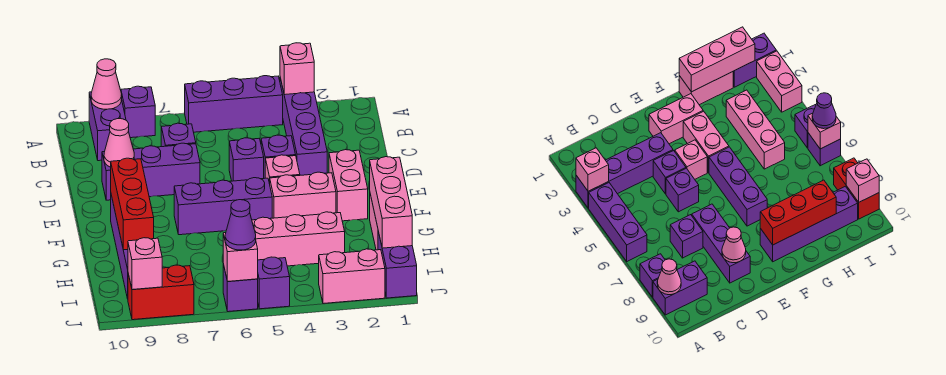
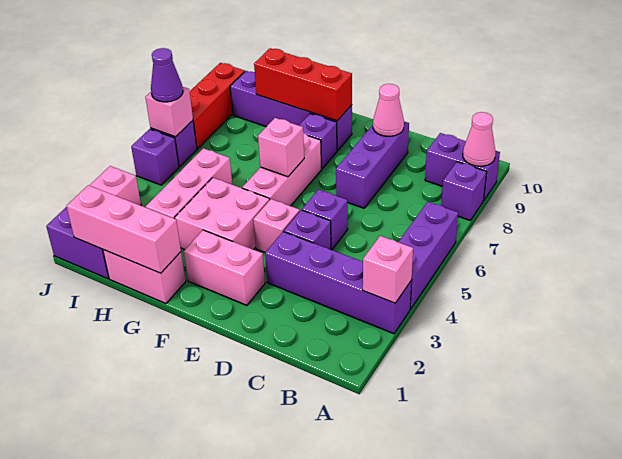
purple brick C7 level 1 -> purple brick F8 level 1
pink brick F3:F4 level 1 -> pink brick F3:G4 level 1
purple brick F5:F7 level 1 -> pink brick F5:F7 level 1
red brick J8:J9 level 1 -> red brick J7:J9 level 1
pink brick J9 level 2 -> pink brick F6 level 2

